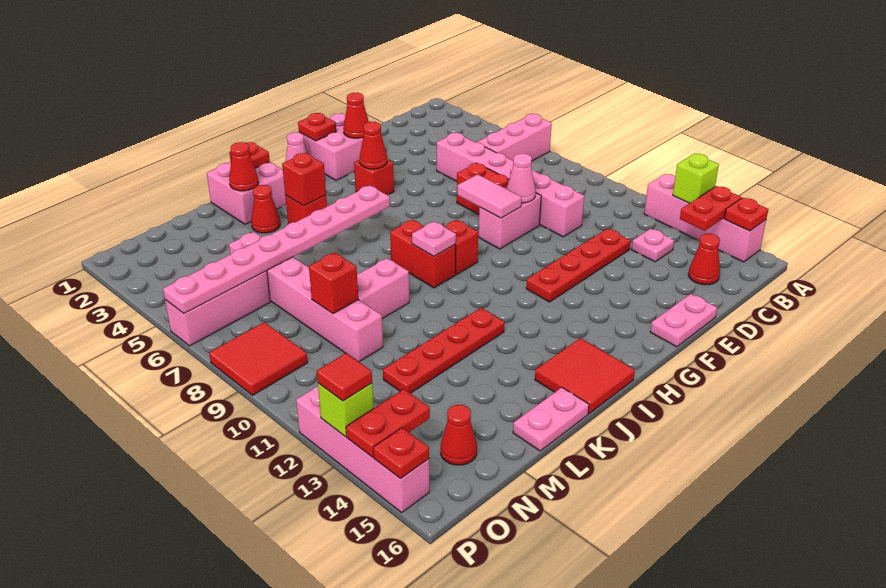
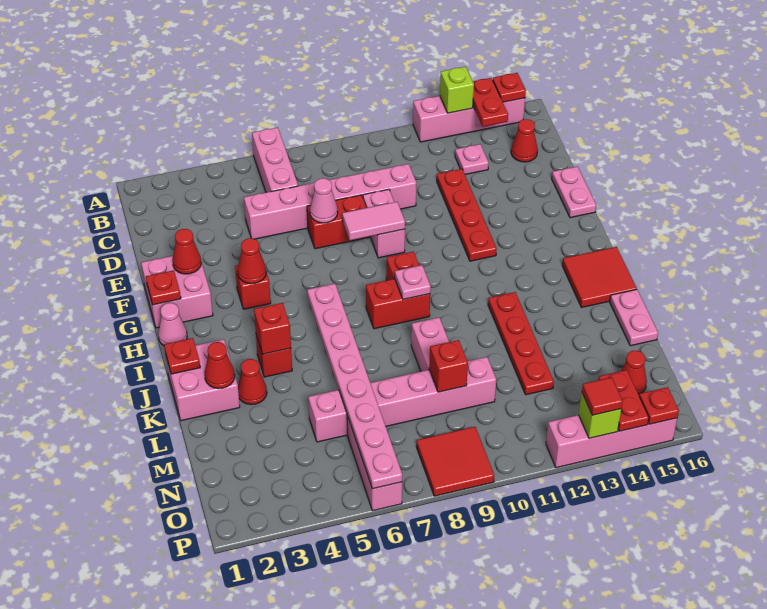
pink cone E9 level 2 -> pink cone E7 level 2

